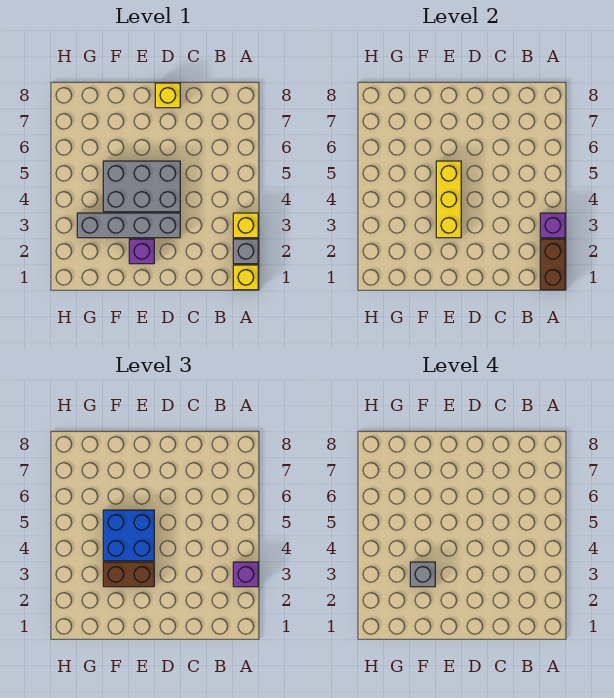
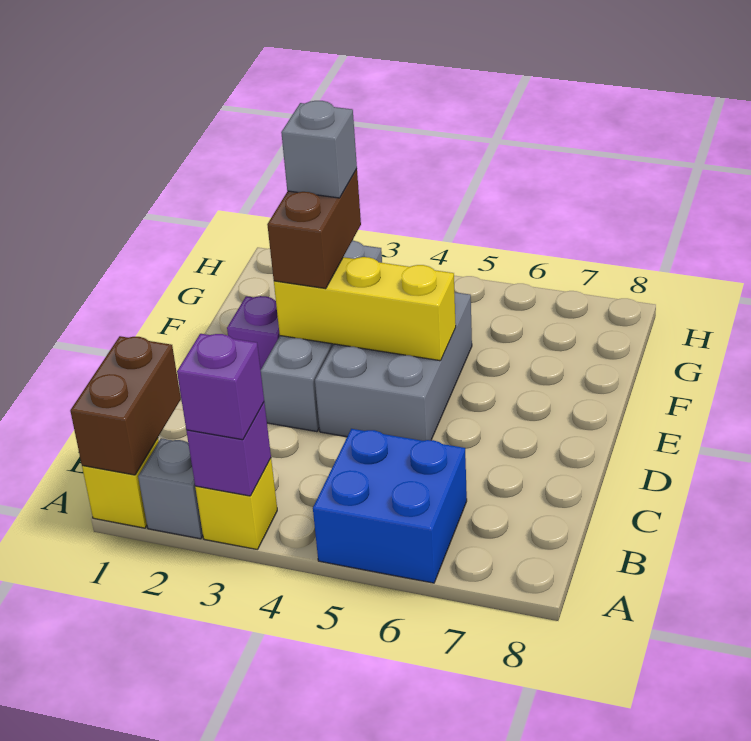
brown brick A1:A2 level 2 -> brown brick A1:B1 level 2
yellow brick D8 level 1 -> none
blue brick E4:F5 level 3 -> blue brick A5:B6 level 1

